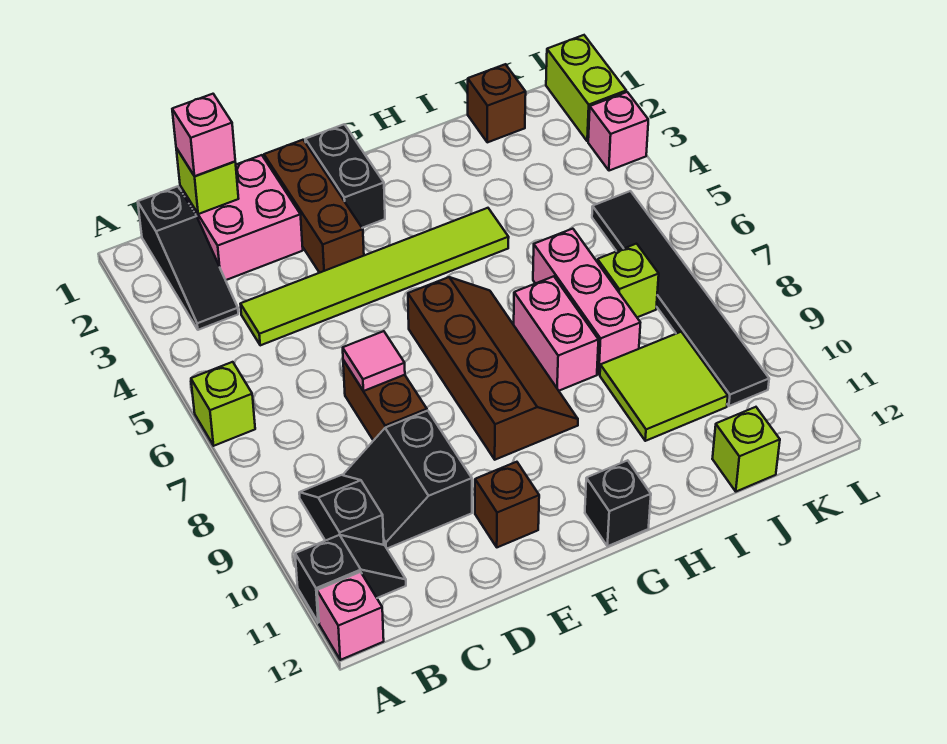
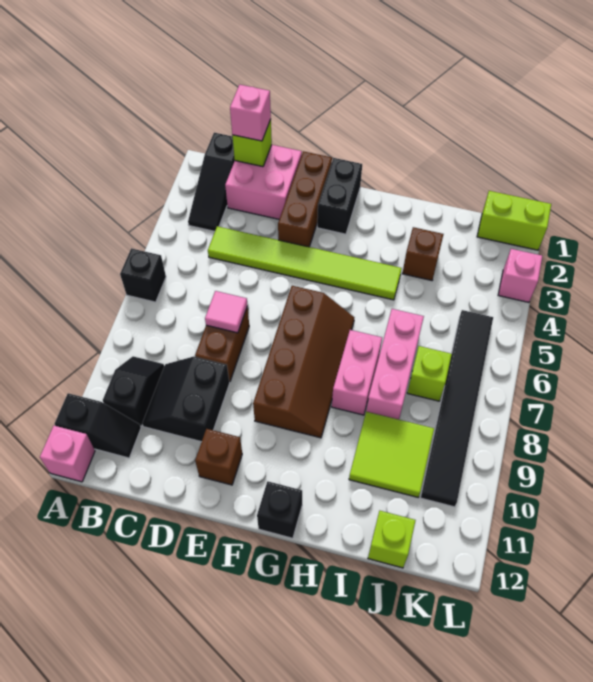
lime brick A6 level 1 -> black brick A6 level 1
brown brick J1 level 1 -> brown brick I3 level 1
lime brick L1:L2 level 1 -> lime brick K1:L1 level 1

